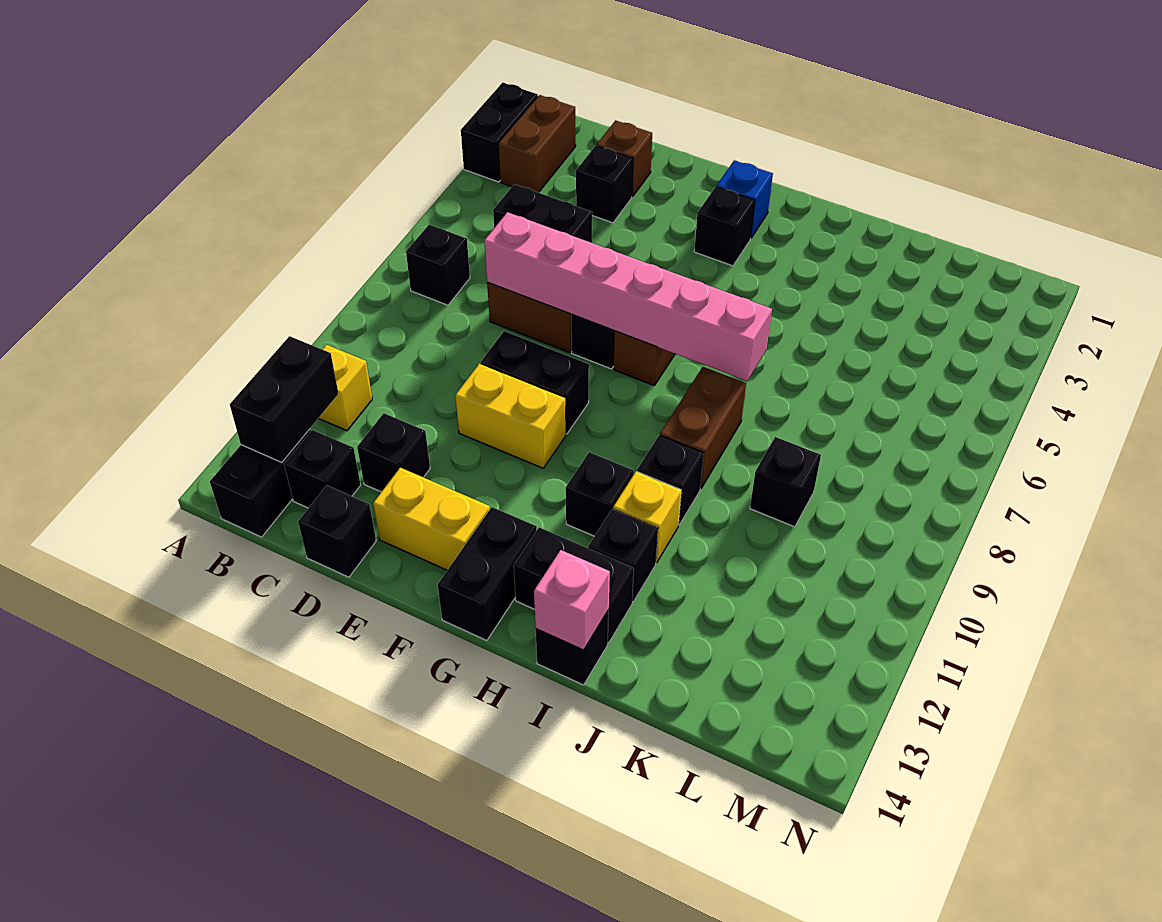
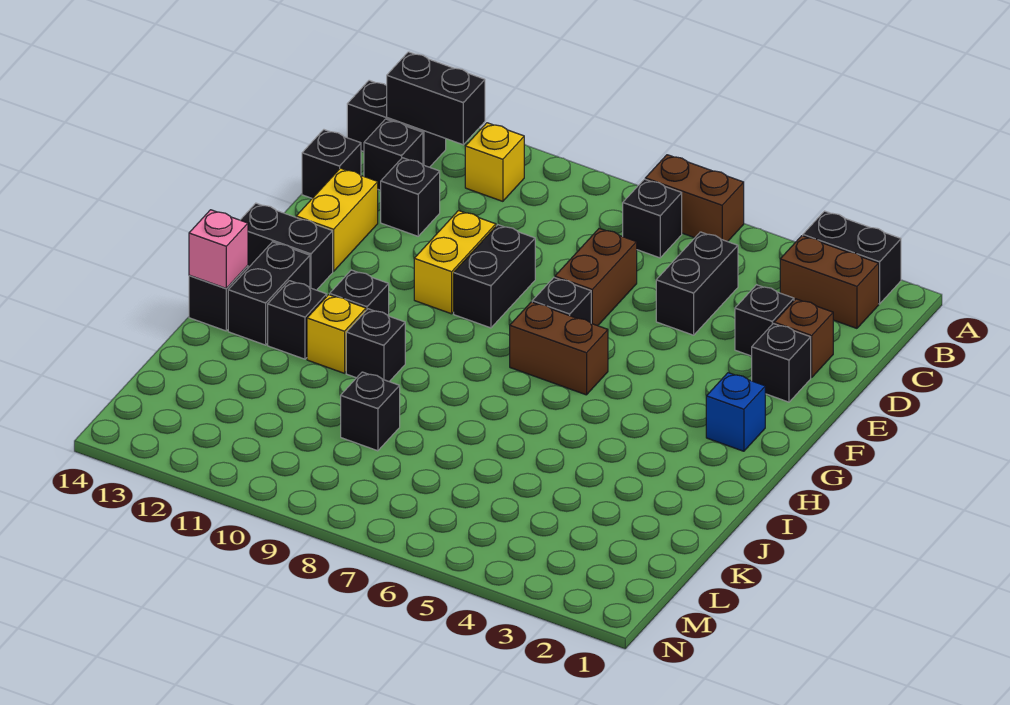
pink brick D7:I7 level 2 -> none
black brick G3 level 1 -> black brick E2 level 1
brown brick I8:I9 level 1 -> brown brick A6:A7 level 1

